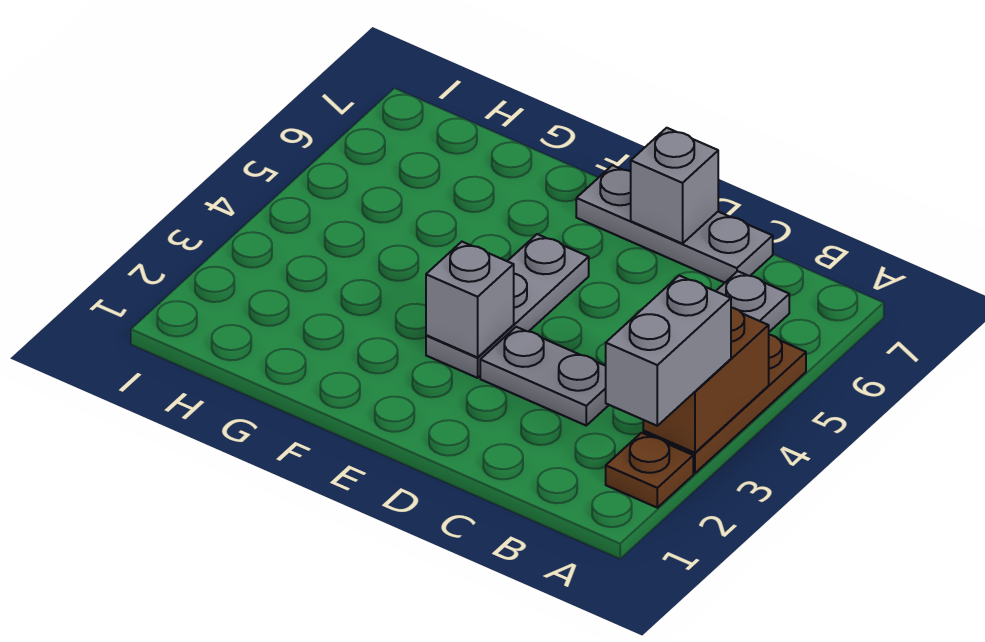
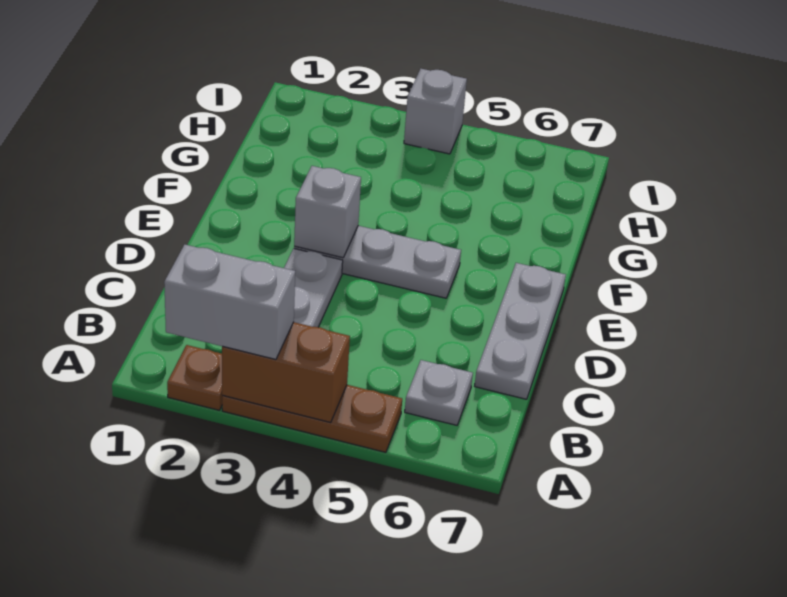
grey brick D7 level 2 -> grey brick I4 level 1

